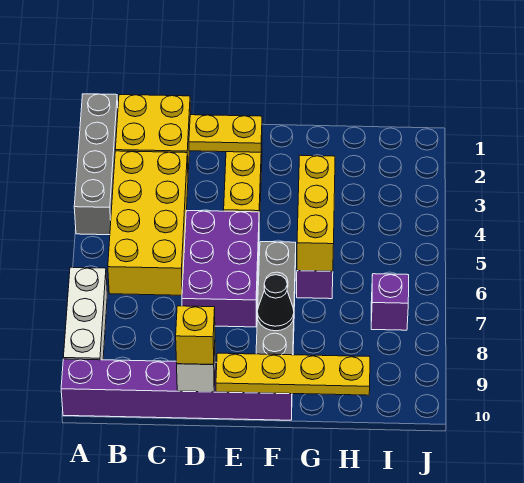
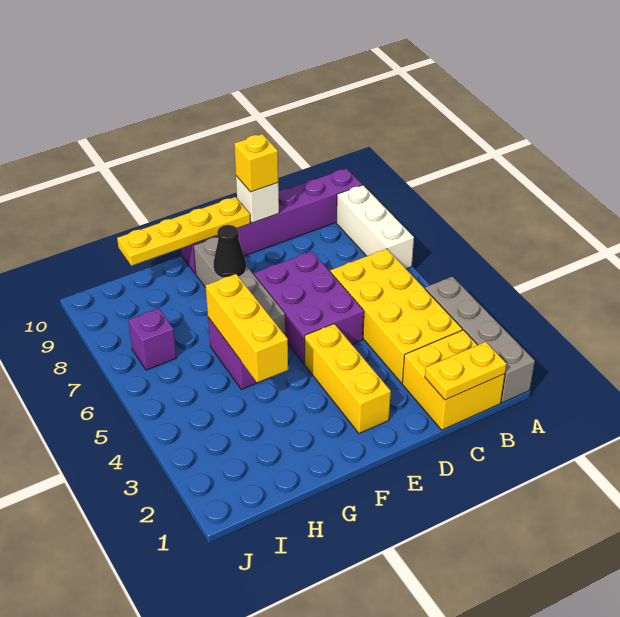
yellow plate D2:E2 level 2 -> yellow plate B1:C1 level 2

